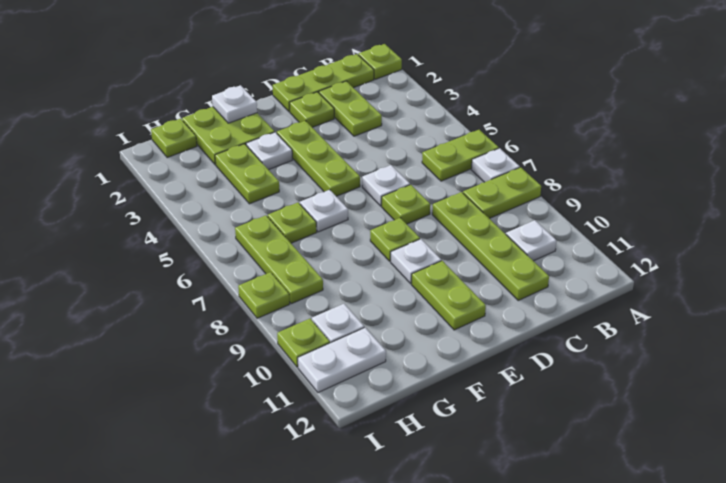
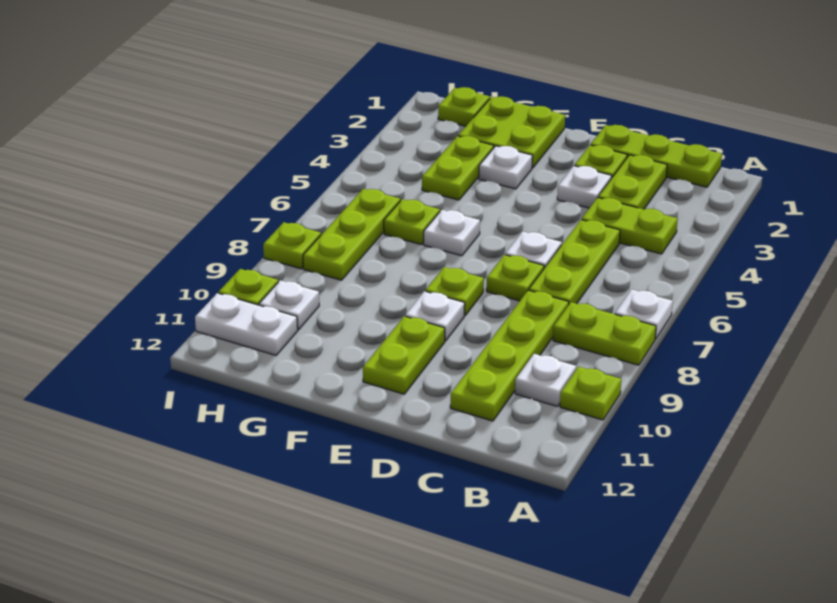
lime plate A1 level 1 -> lime plate A10 level 1
lime plate A6:B6 level 1 -> lime plate B4:C4 level 1
lime plate E3:E5 level 1 -> lime plate C5:C7 level 1
white plate F1 level 2 -> white plate D3 level 1

